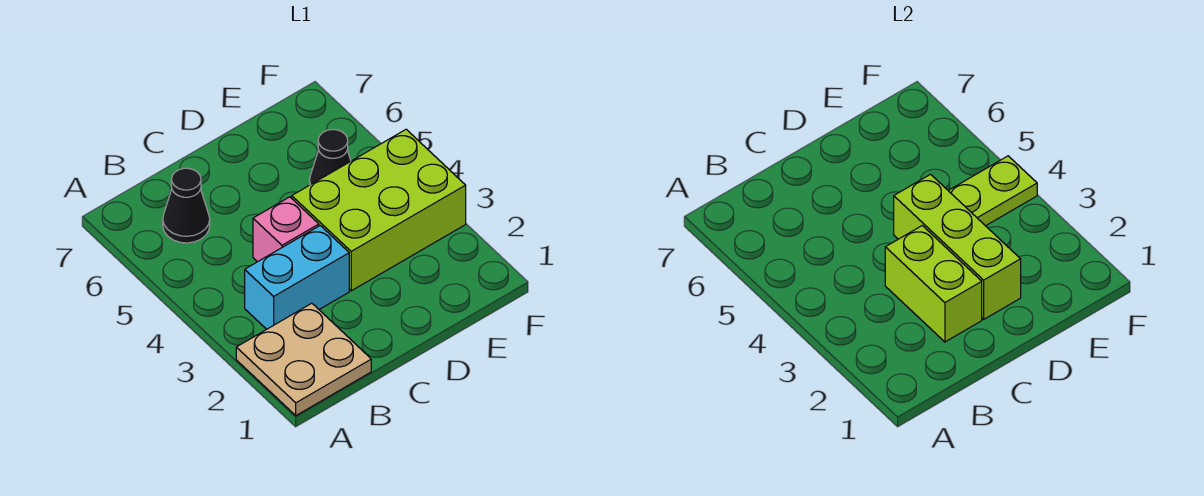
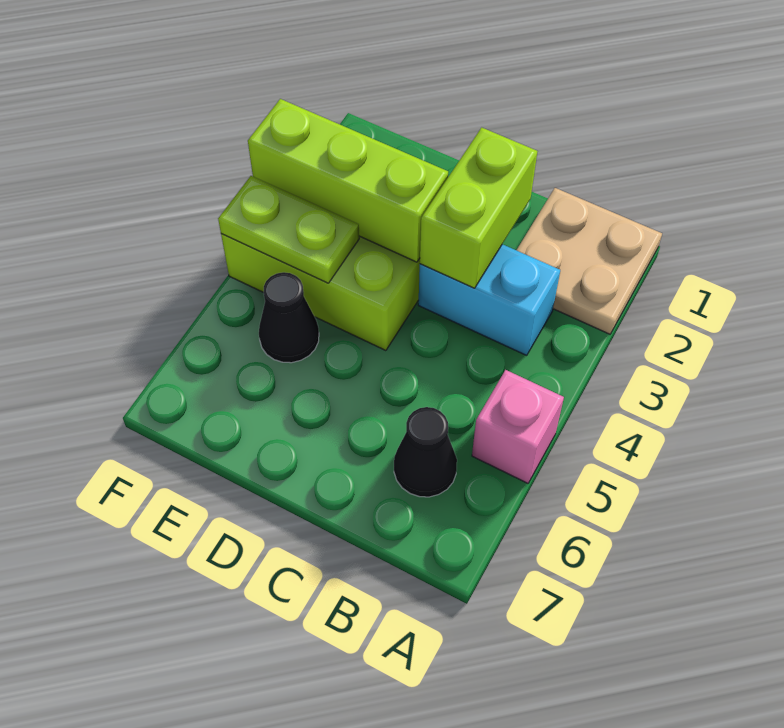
pink brick C4 level 1 -> pink brick A5 level 1
lime brick D2:D4 level 2 -> lime brick D3:F3 level 2

